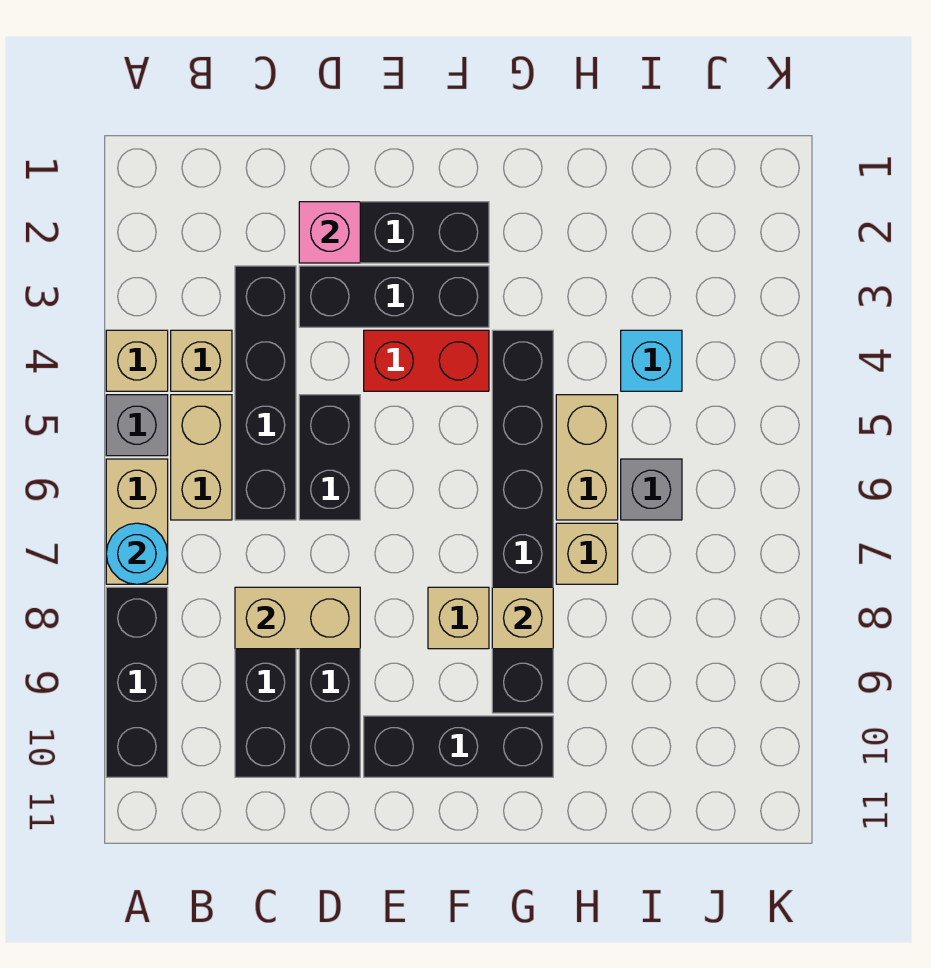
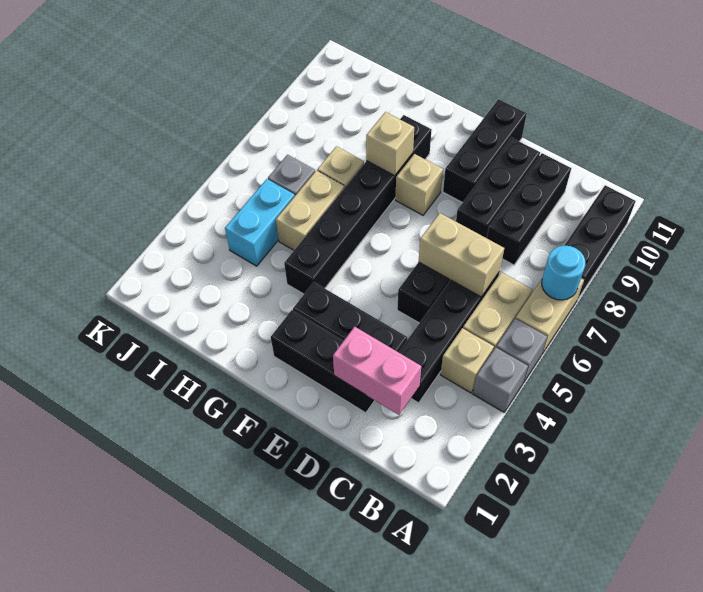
tan brick A4 level 1 -> grey brick A4 level 1
tan brick C8:D8 level 2 -> tan brick C6:D6 level 2
pink brick D2 level 2 -> pink brick C2:D2 level 2
red brick E4:F4 level 1 -> none
black brick E10:G10 level 1 -> black brick E9:E11 level 1
cyan brick I4 level 1 -> cyan brick I4:I5 level 1

